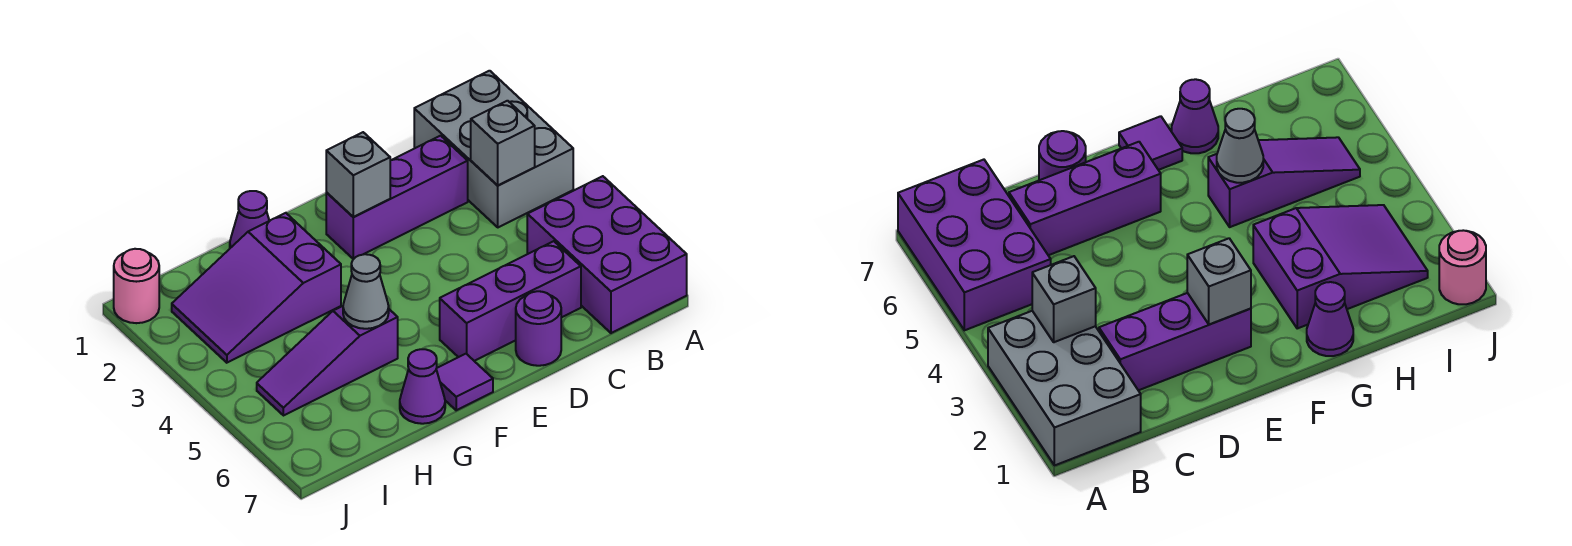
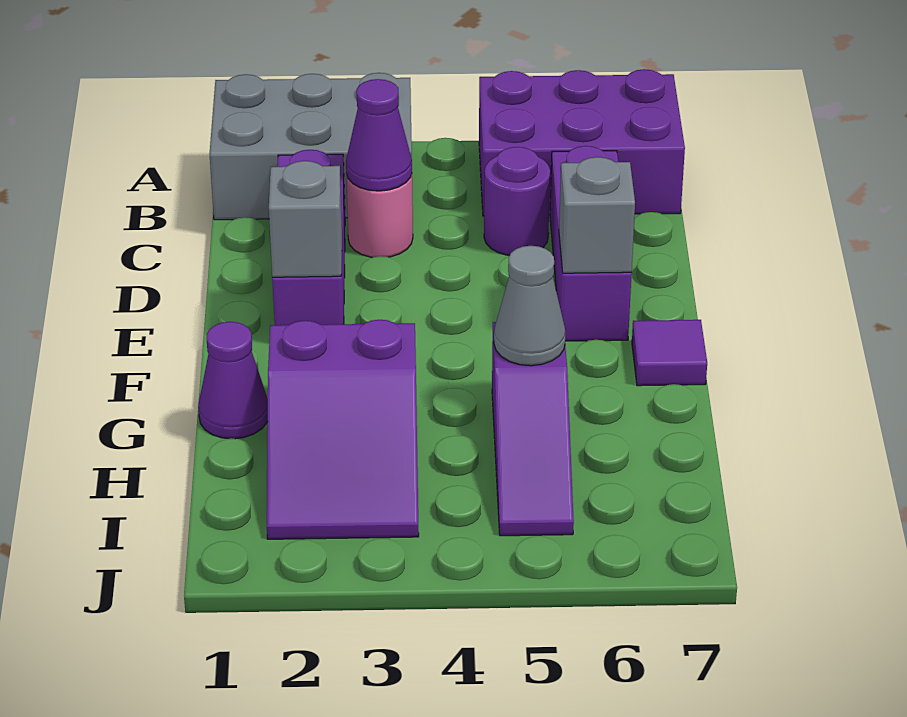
grey brick B3 level 2 -> grey brick E6 level 2
purple round brick D7 level 1 -> purple round brick C5 level 1
purple cone G7 level 1 -> purple cone C3 level 2
pink round brick J1 level 1 -> pink round brick C3 level 1

